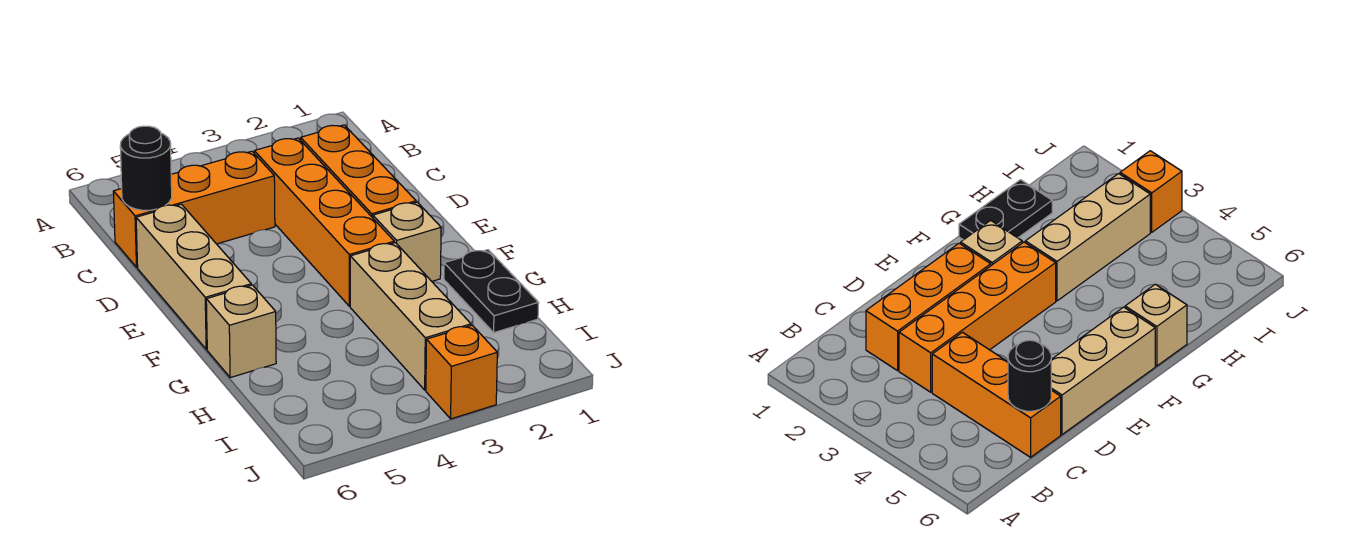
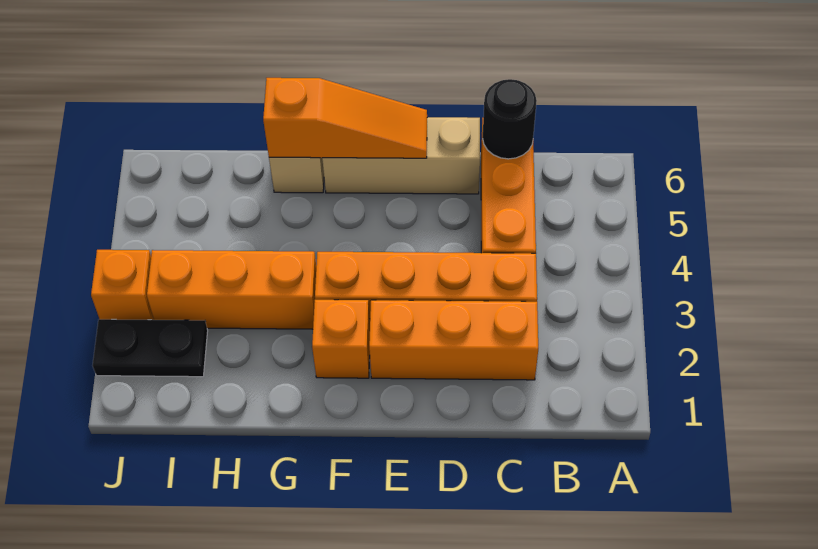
none -> orange slope E6:G6 level 2 top G
tan brick F2 level 1 -> orange brick F2 level 1
black plate G1:H1 level 1 -> black plate I2:J2 level 1
tan brick G3:I3 level 1 -> orange brick G3:I3 level 1

